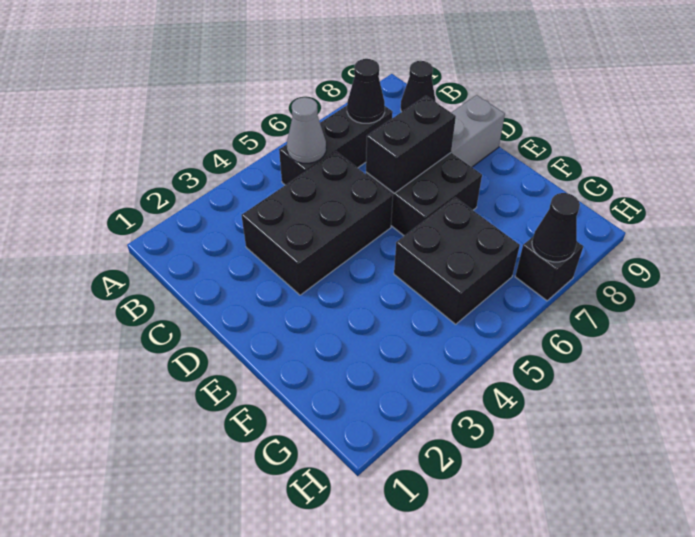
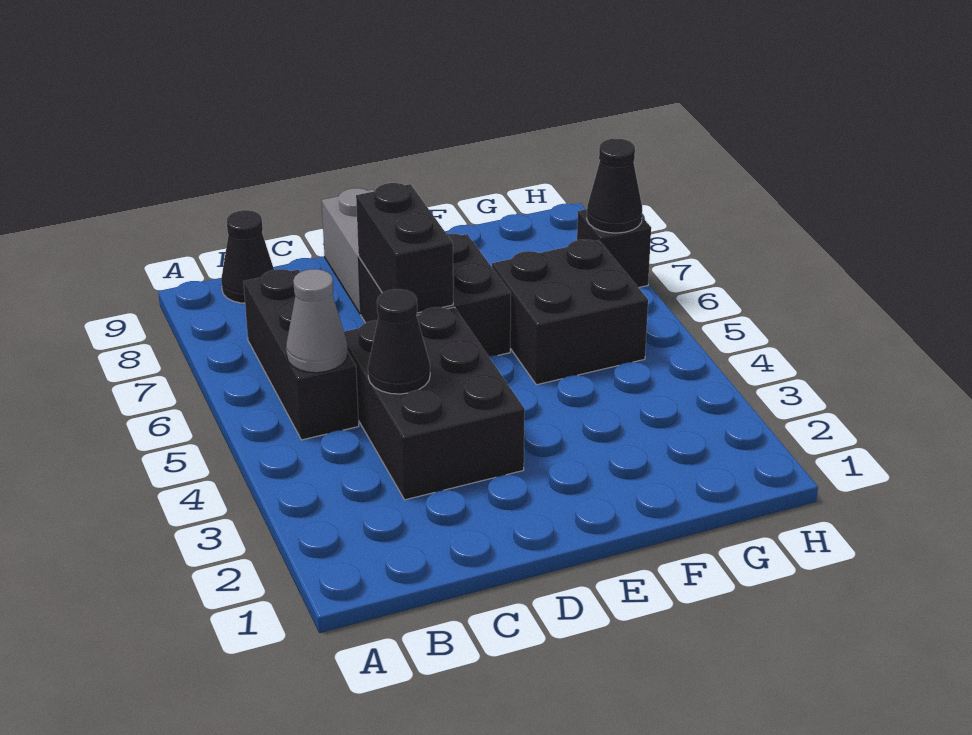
black cone B7 level 2 -> black cone C4 level 2

